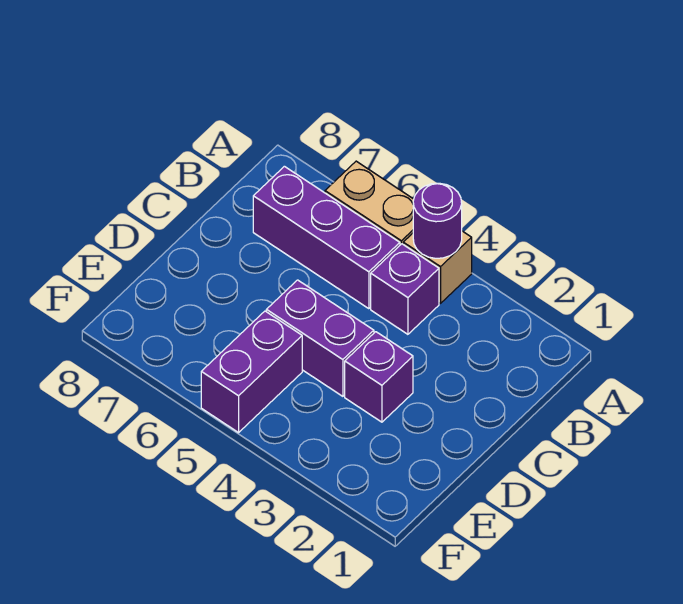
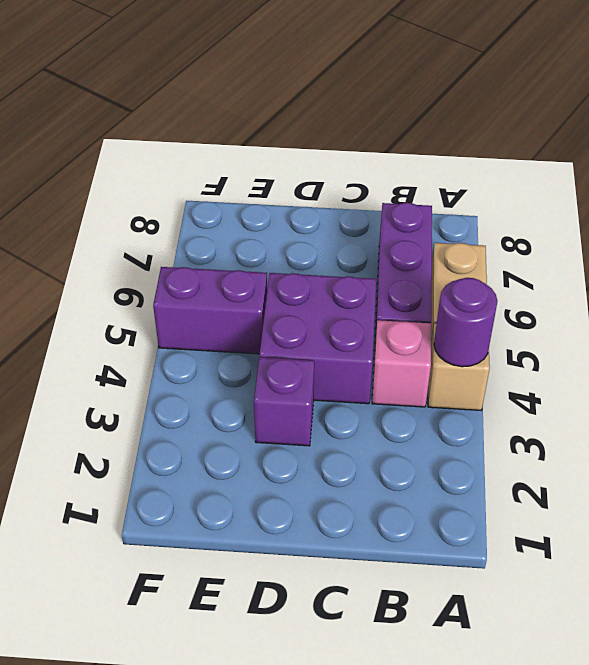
purple brick B4 level 1 -> pink brick B4 level 1
purple brick D4:D5 level 1 -> purple brick C4:D5 level 1

